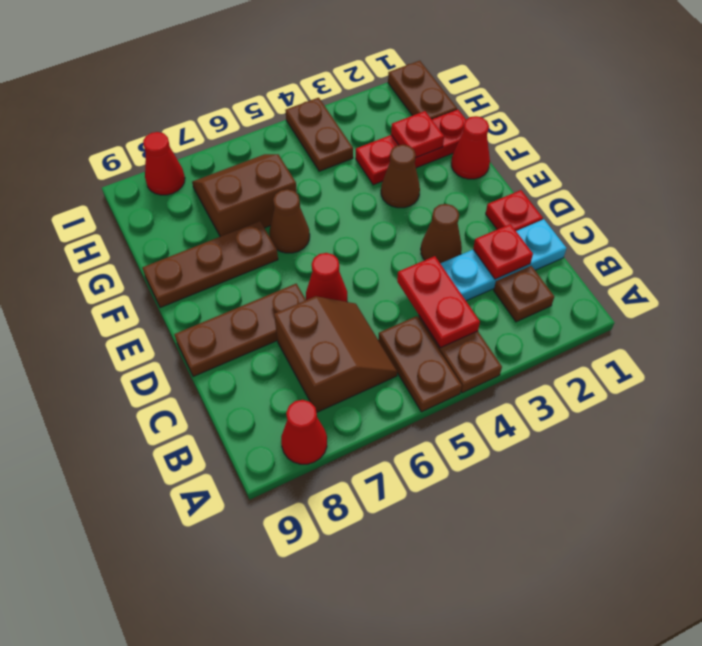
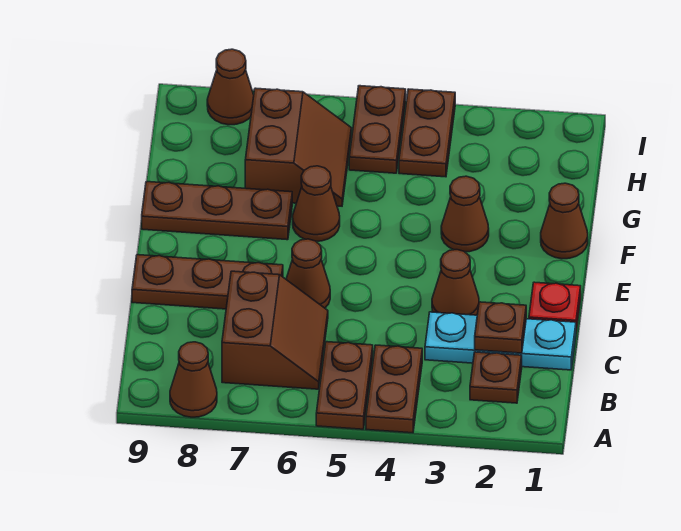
red cone A8 level 1 -> brown cone A8 level 1
red plate B4:C4 level 2 -> none
red plate C2 level 2 -> brown plate C2 level 2
red cone D6 level 1 -> brown cone D6 level 1
red cone F1 level 1 -> brown cone F1 level 1
red plate G1:G3 level 1 -> none
red plate G2 level 2 -> none
brown slope G6:H7 level 1 top G -> brown slope G6:H7 level 1 top 7
brown plate H1:I1 level 1 -> brown plate H5:I5 level 1
red cone I8 level 1 -> brown cone I8 level 1

